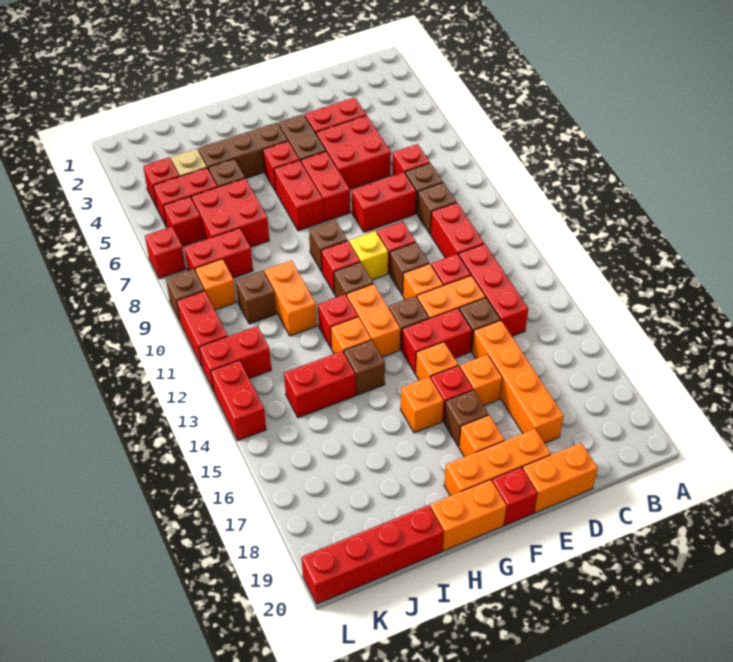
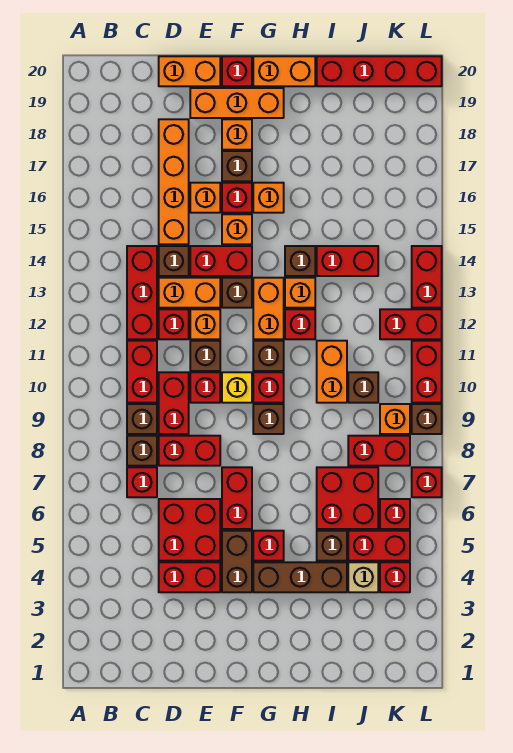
red brick G6:G7 level 1 -> red brick D9:D10 level 1

